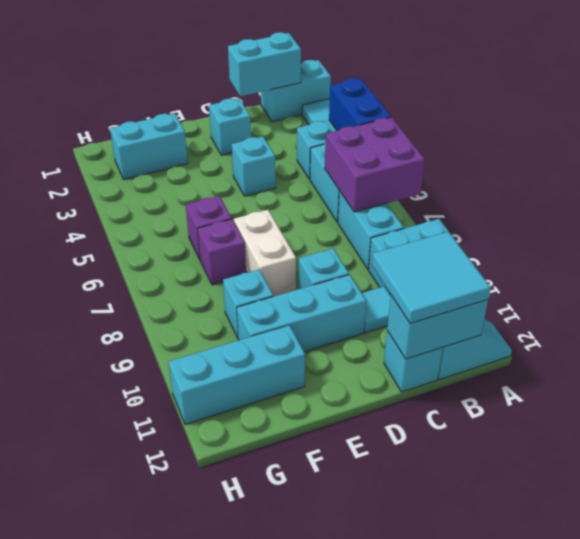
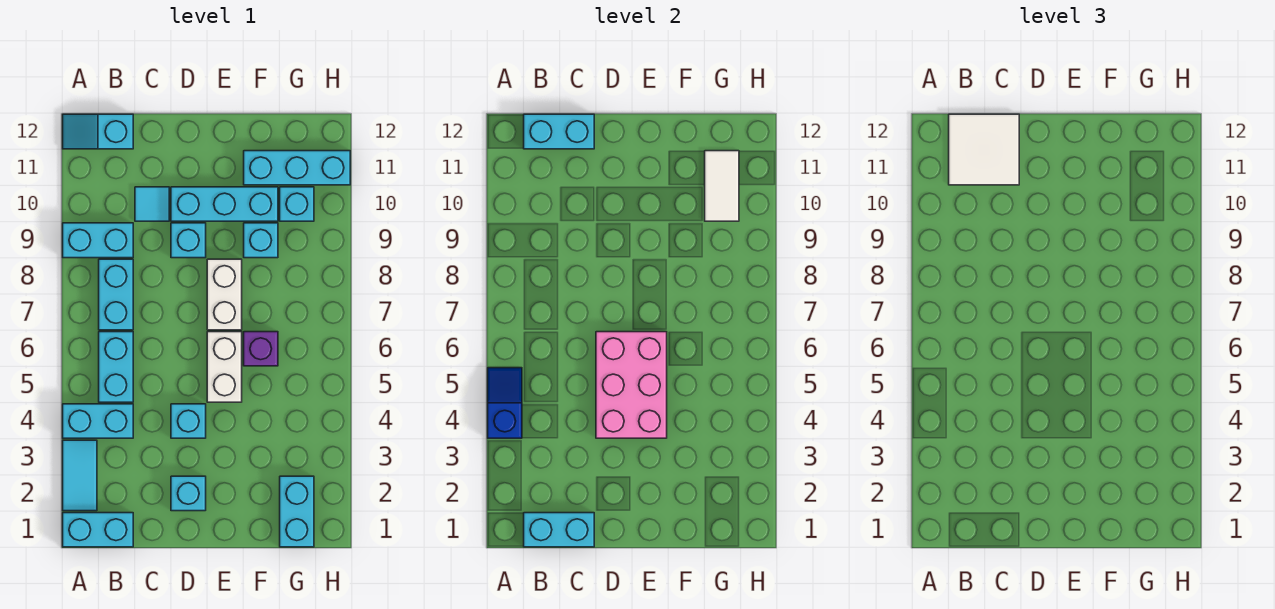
blue brick A4:A5 level 2 -> blue slope A4:A5 level 2 top 4
purple brick A6:B7 level 2 -> none
cyan tile B11:C12 level 3 -> white tile B11:C12 level 3
cyan brick C12 level 1 -> cyan brick G10 level 1
none -> pink brick D4:E6 level 2
none -> white brick E5:E6 level 1
cyan brick F2:G2 level 1 -> cyan brick G1:G2 level 1
purple brick F7 level 1 -> none
none -> white tile G10:G11 level 2

